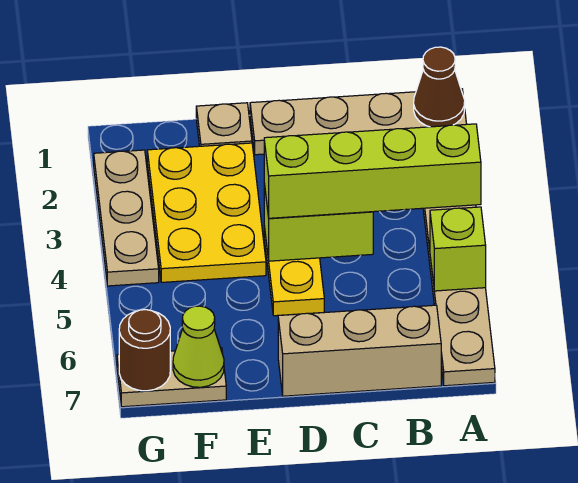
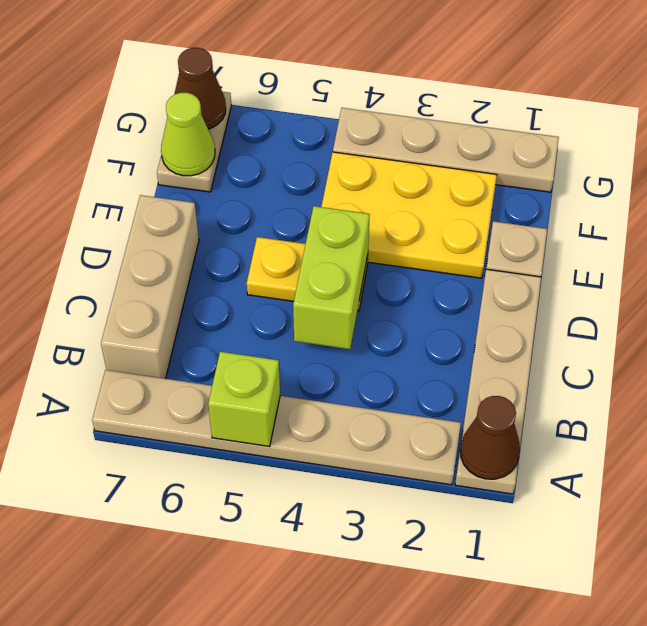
lime brick A4:D4 level 3 -> none
tan plate G2:G4 level 1 -> tan plate G1:G4 level 1
brown round brick G7 level 2 -> brown cone G7 level 2

